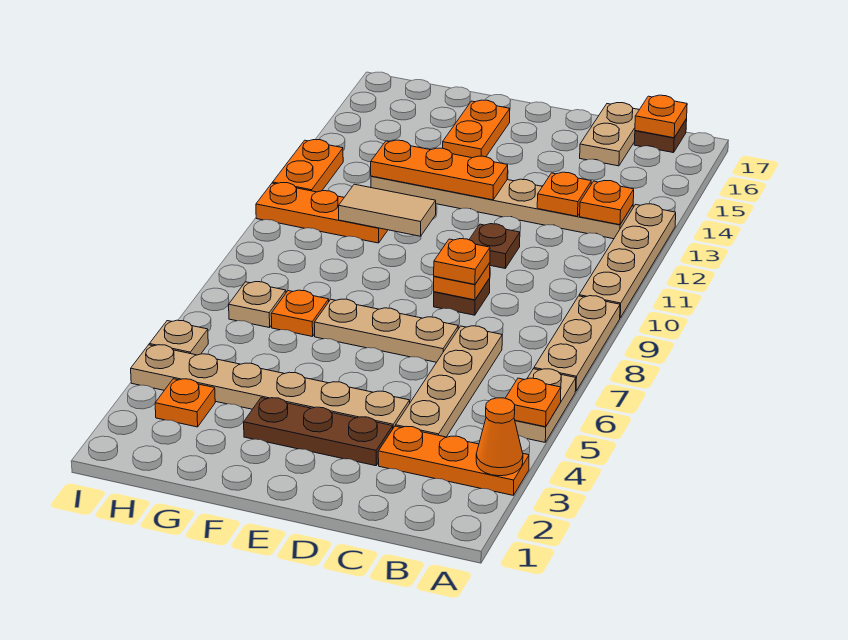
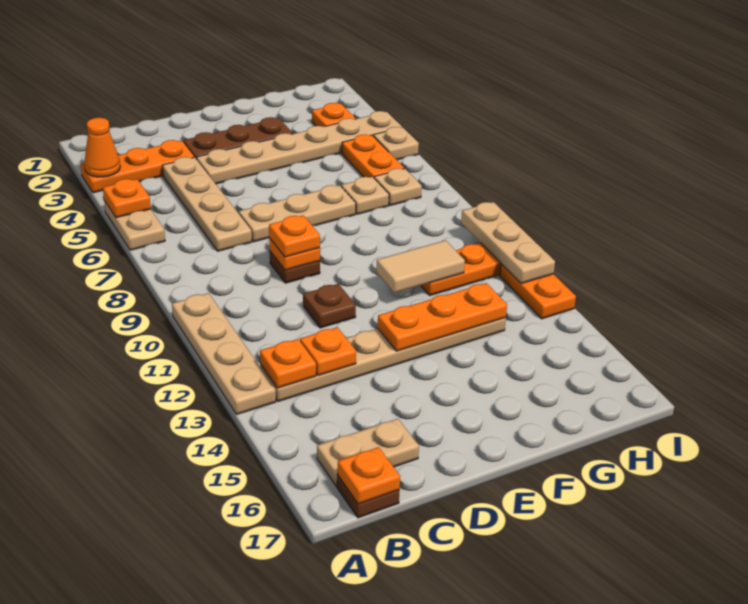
tan plate A7:A9 level 1 -> tan plate I10:I12 level 2
tan plate C16:C17 level 1 -> tan plate B16:C16 level 1
orange plate F15:F16 level 1 -> orange plate H5:H6 level 1
orange plate G7 level 1 -> tan plate G7 level 1

